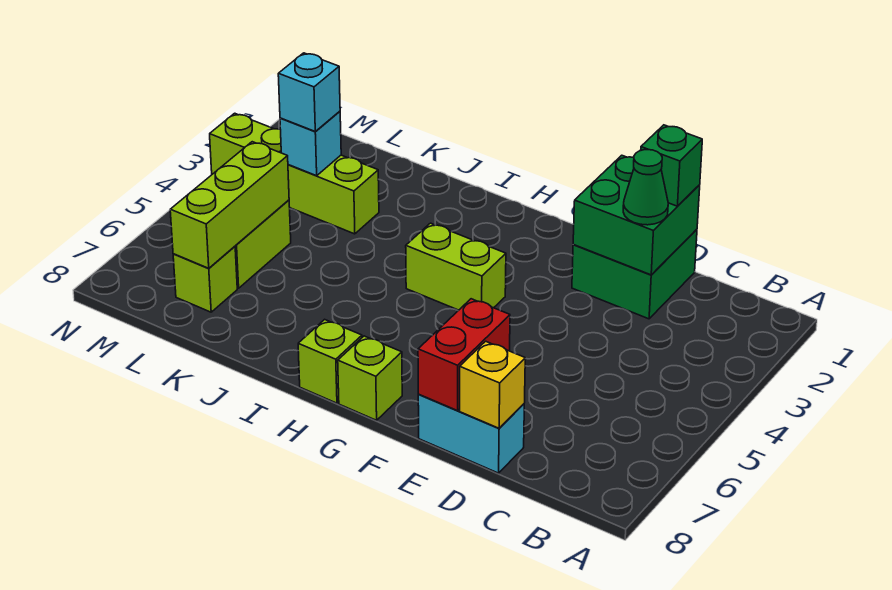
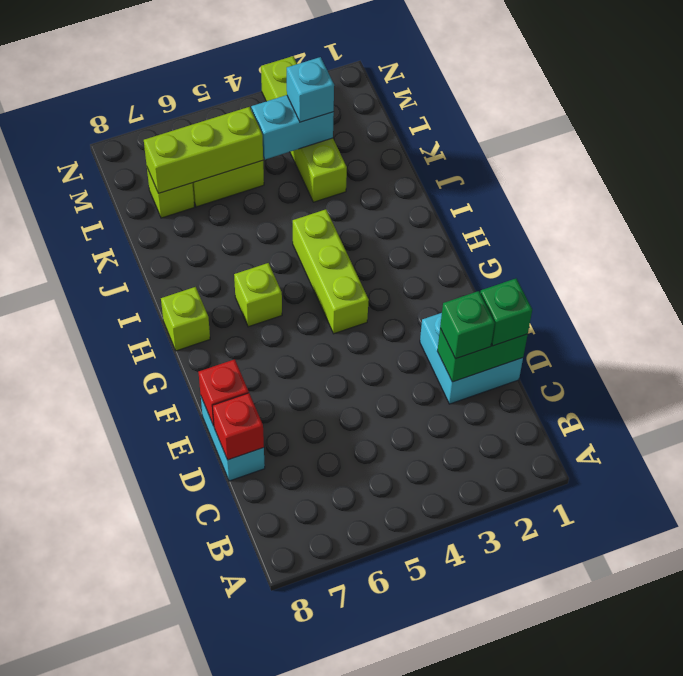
green brick D1:E2 level 1 -> cyan brick D1:E2 level 1
green brick D1:E2 level 2 -> green brick D1:D2 level 2
green cone D2 level 3 -> green brick D2 level 3
yellow brick D8 level 2 -> red brick D8 level 2
red brick E7:E8 level 2 -> red brick E8 level 2
lime brick G4:H4 level 1 -> lime brick G4:I4 level 1
lime brick G8 level 1 -> lime brick H6 level 1
cyan brick L3 level 2 -> cyan brick L3:L4 level 2

